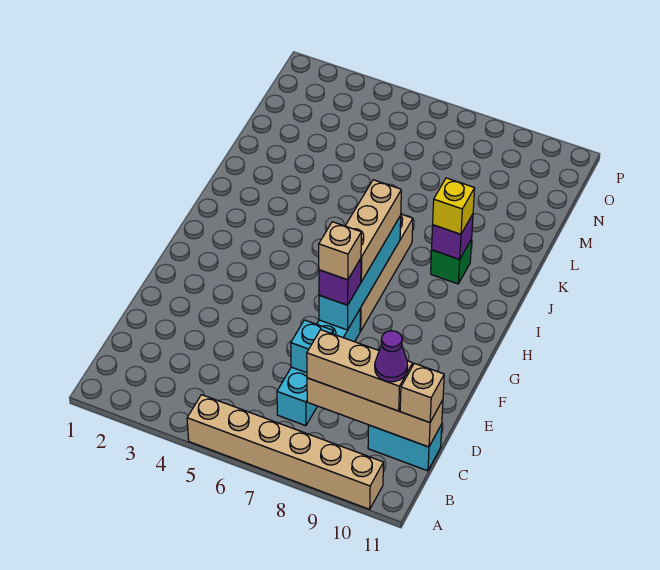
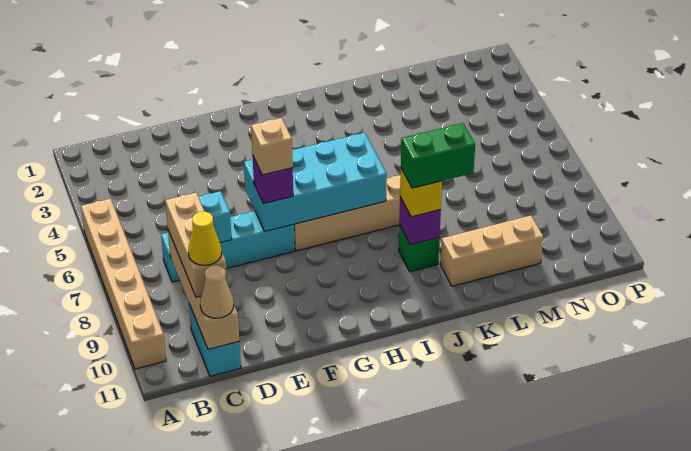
purple cone C10 level 4 -> yellow cone C10 level 4
tan brick C11 level 3 -> tan cone C11 level 3
cyan brick F7:I7 level 2 -> cyan brick F6:I7 level 2
tan brick G7:I7 level 3 -> tan brick K10:M10 level 1
none -> green brick J9:K9 level 4

